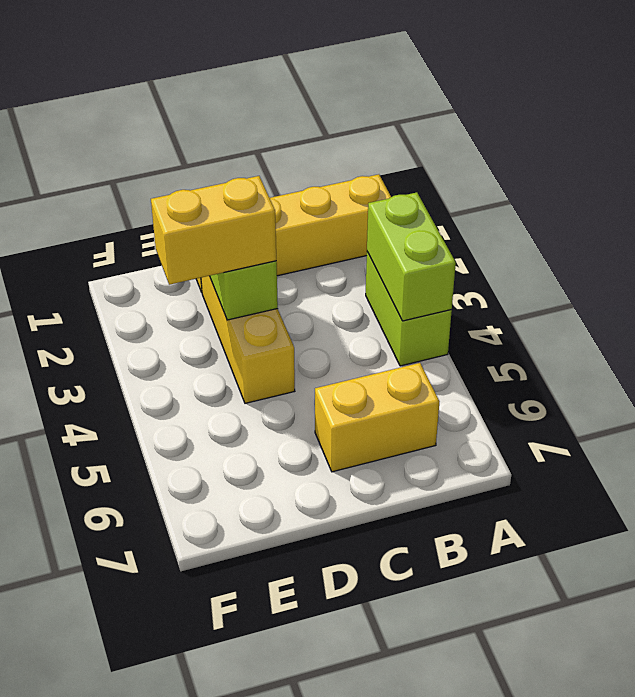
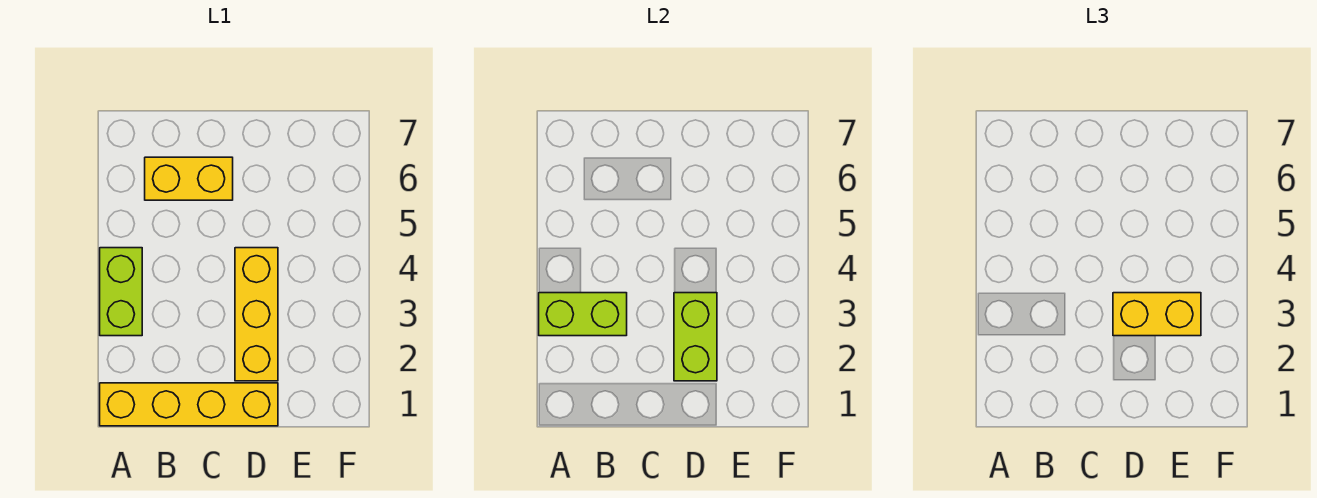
lime brick A3:A4 level 2 -> lime brick A3:B3 level 2

